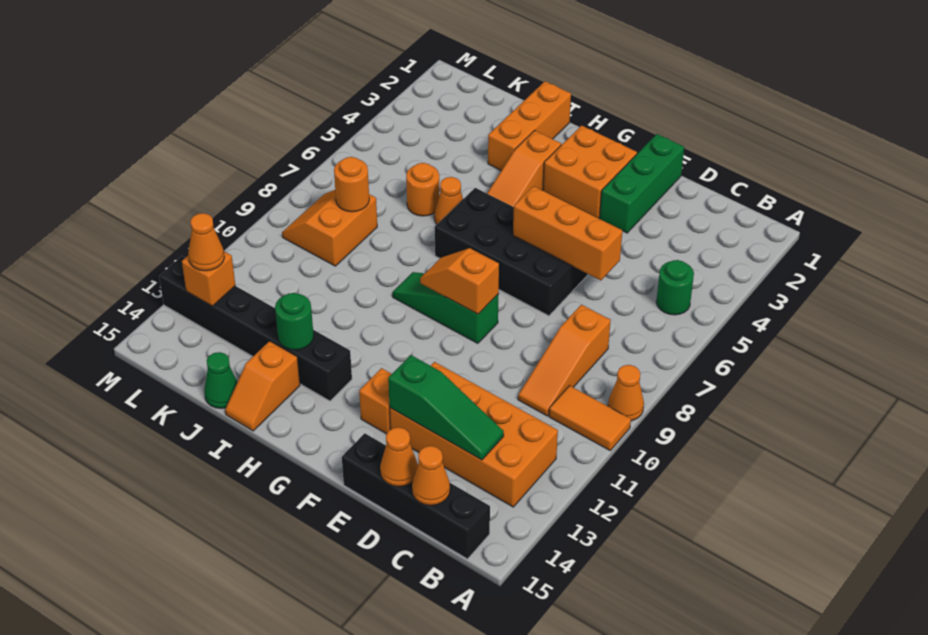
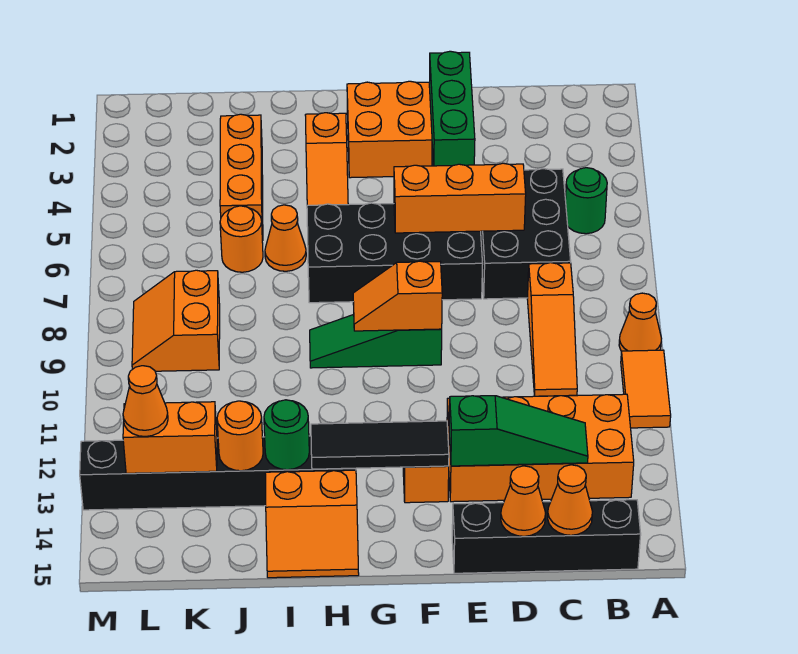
orange tile A10:B10 level 1 -> orange tile A10:A11 level 1
none -> black brick C5:D7 level 1
none -> black tile F13:H13 level 2
orange brick I1:I3 level 1 -> orange brick J3:J5 level 1
orange slope I14:I15 level 1 top 14 -> orange slope H14:I15 level 1 top 14
green cone J15 level 1 -> none
orange round brick K8 level 2 -> orange round brick J13 level 2
orange brick L13 level 2 -> orange brick K13:L13 level 2

